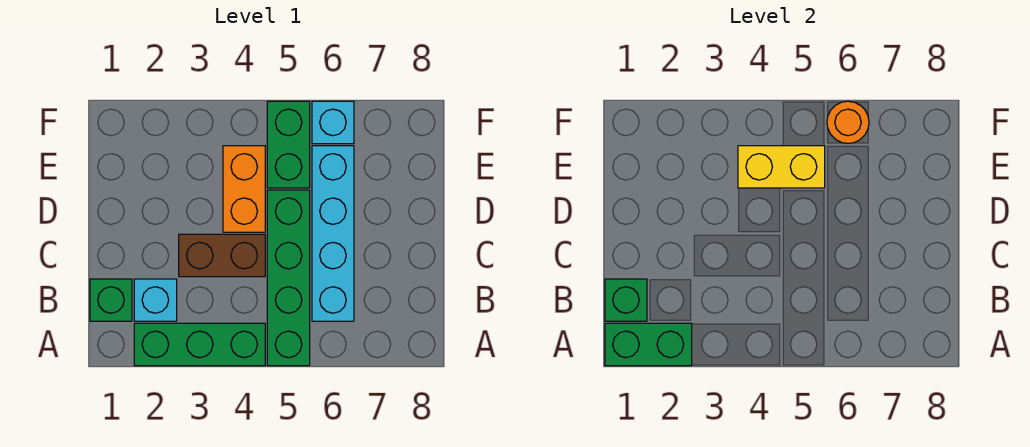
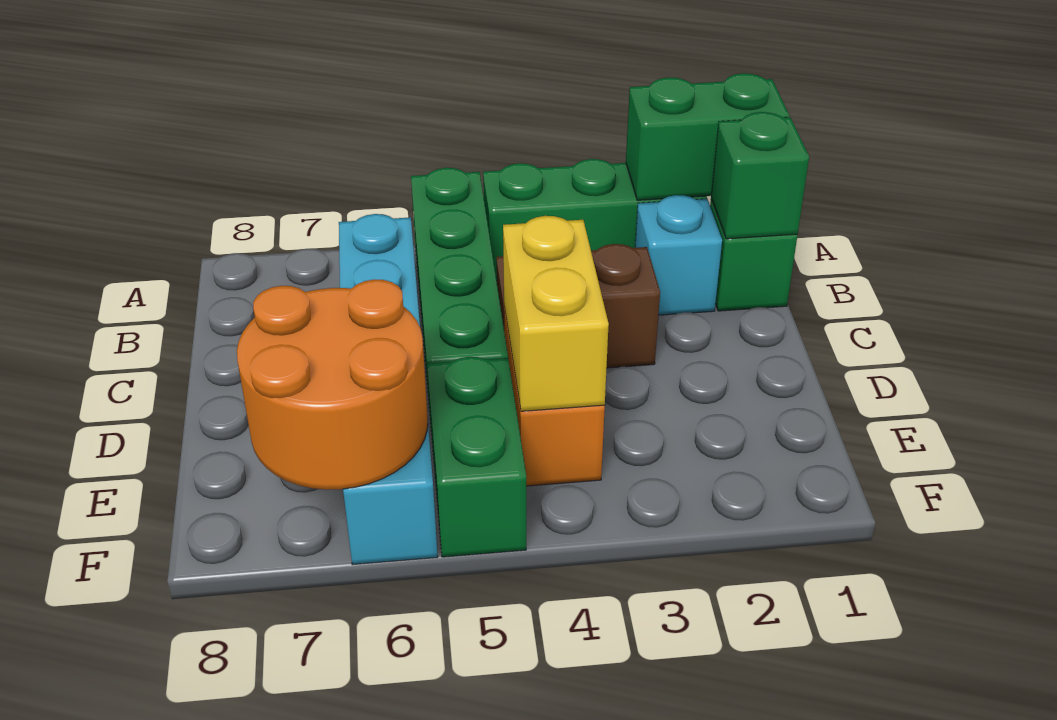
yellow brick E4:E5 level 2 -> yellow brick D4:E4 level 2
orange round brick F6 level 2 -> orange round brick E6:F7 level 2

